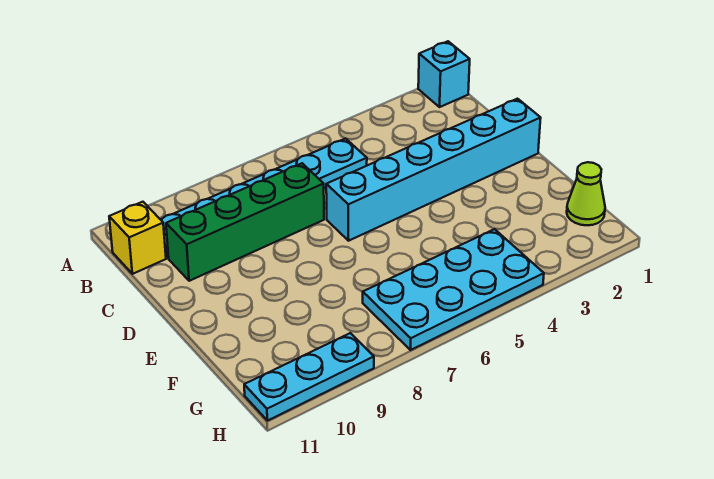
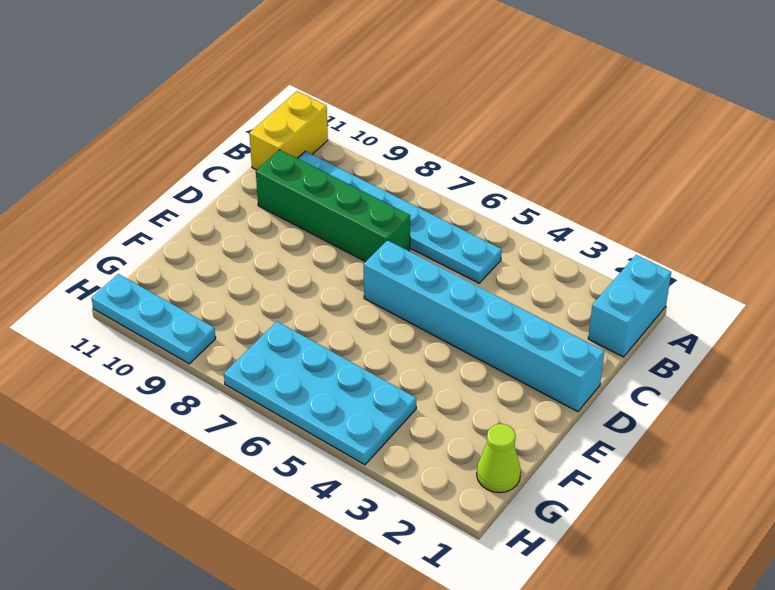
cyan brick A1 level 1 -> cyan brick A1:B1 level 1
yellow brick B11 level 1 -> yellow brick A11:B11 level 1

